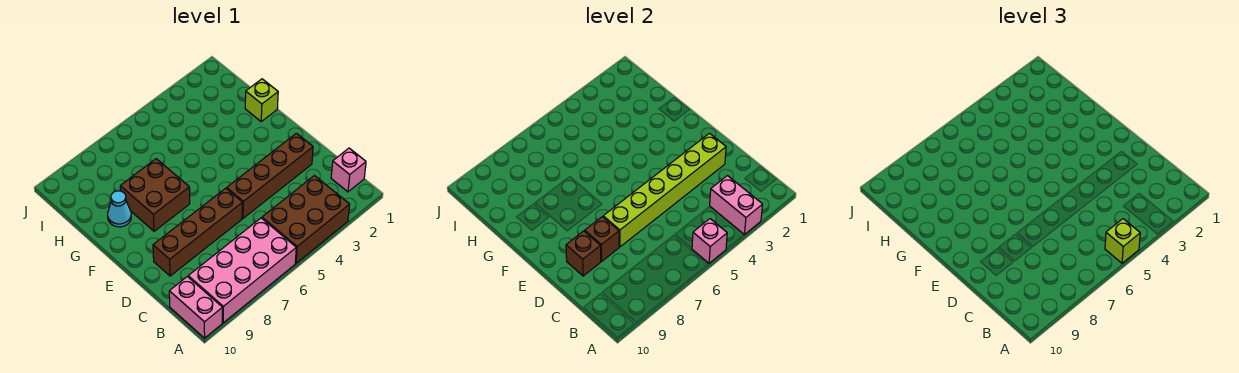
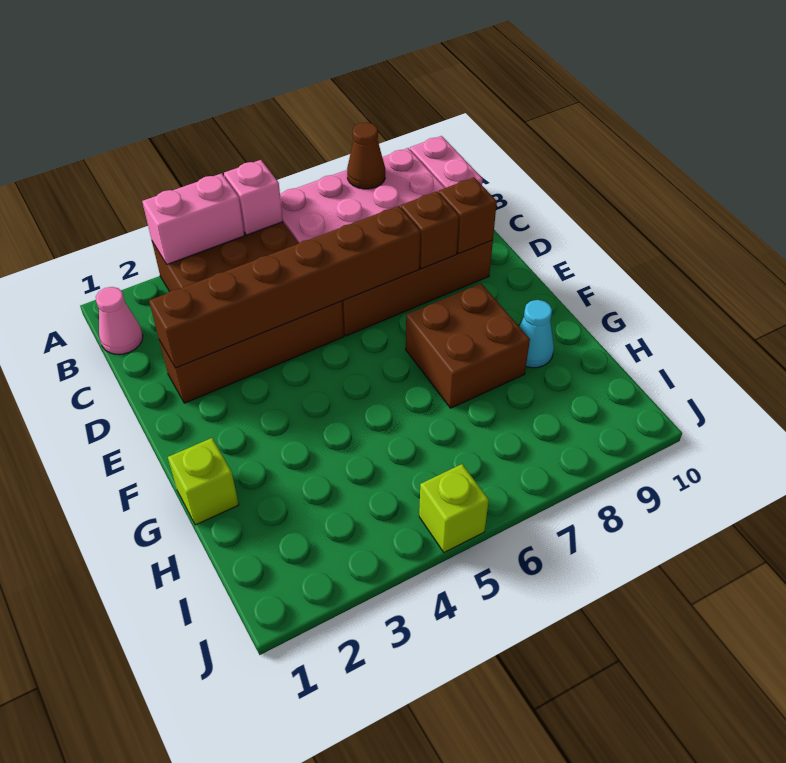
pink brick A3:B3 level 2 -> pink brick A3:A4 level 2
lime brick A5 level 3 -> lime brick J5 level 1
none -> brown cone A8 level 2
pink brick B1 level 1 -> pink cone B1 level 1
lime brick D2:D7 level 2 -> brown brick D2:D7 level 2

